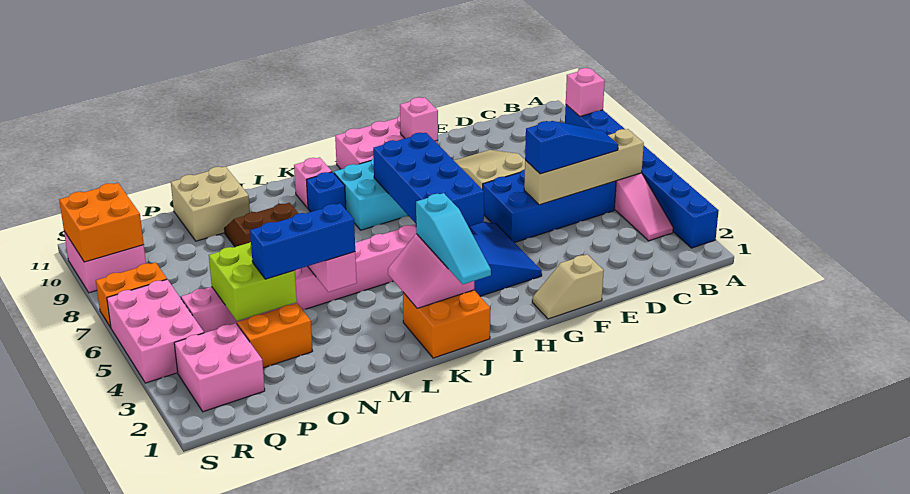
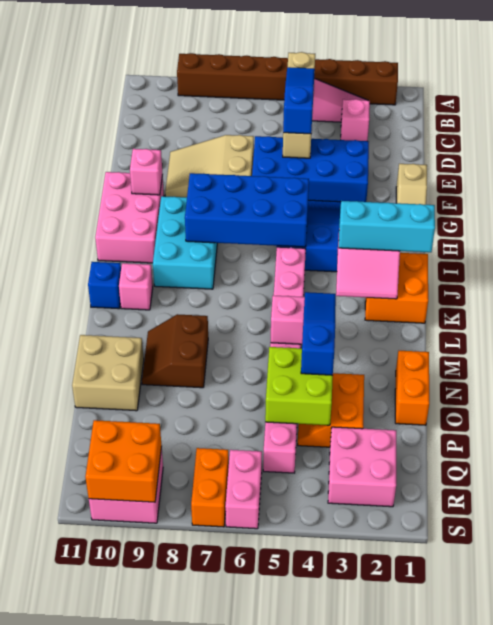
blue brick A2:A9 level 1 -> brown brick A2:A9 level 1
pink brick A9 level 2 -> pink brick C3 level 1
blue brick C5:F6 level 1 -> blue brick E3:F6 level 1
cyan slope J1:J3 level 3 top 3 -> cyan brick J1:J3 level 3
blue brick K9 level 1 -> blue brick K11 level 1
blue brick M4:O4 level 3 -> blue slope M4:O4 level 3 top O
none -> orange brick N1:O1 level 1
pink brick R4:S6 level 1 -> pink brick R6:S6 level 1

